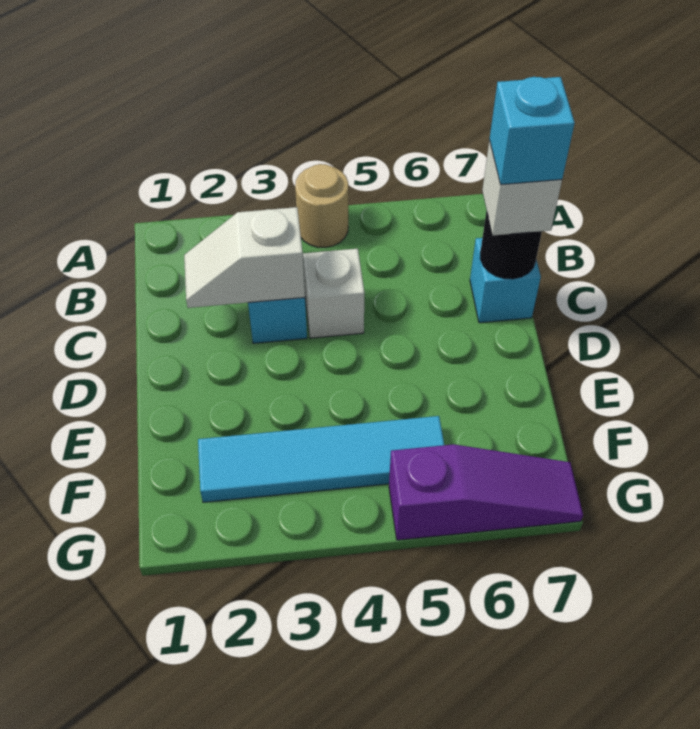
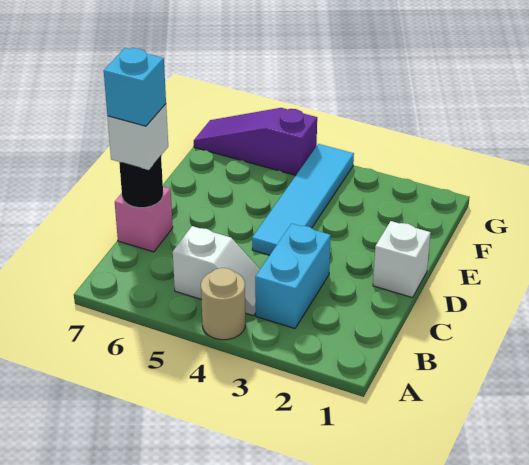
white slope C2:C3 level 2 top 3 -> white slope B4:B5 level 1 top 5
white brick C4 level 1 -> white brick D1 level 1
cyan brick C7 level 1 -> pink brick C7 level 1
cyan tile F2:F5 level 1 -> cyan tile D4:G4 level 1

